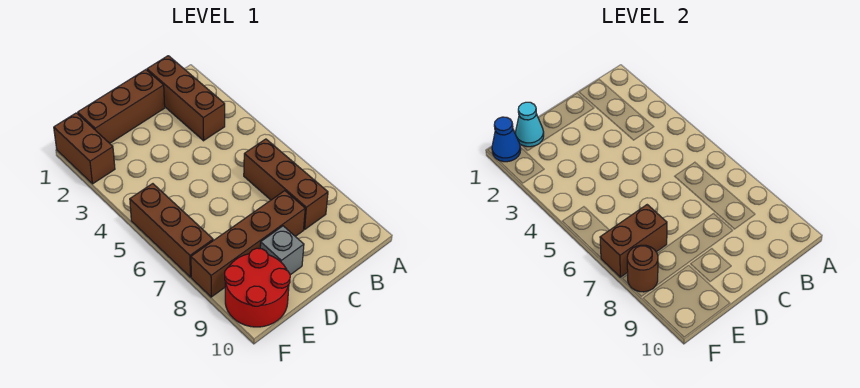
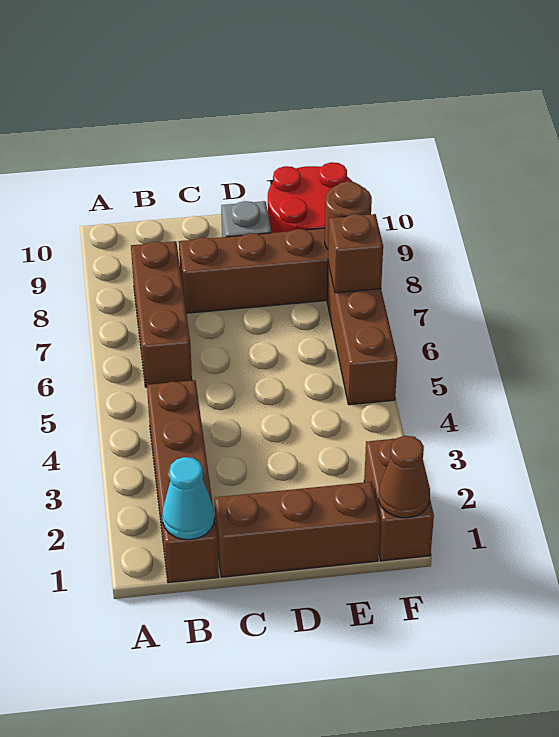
brown brick B1:B3 level 1 -> brown brick B1:B4 level 1
cyan cone E1 level 2 -> cyan cone B1 level 2
brown brick E7:F7 level 2 -> brown brick F7 level 2
blue cone F1 level 2 -> brown cone F1 level 2

